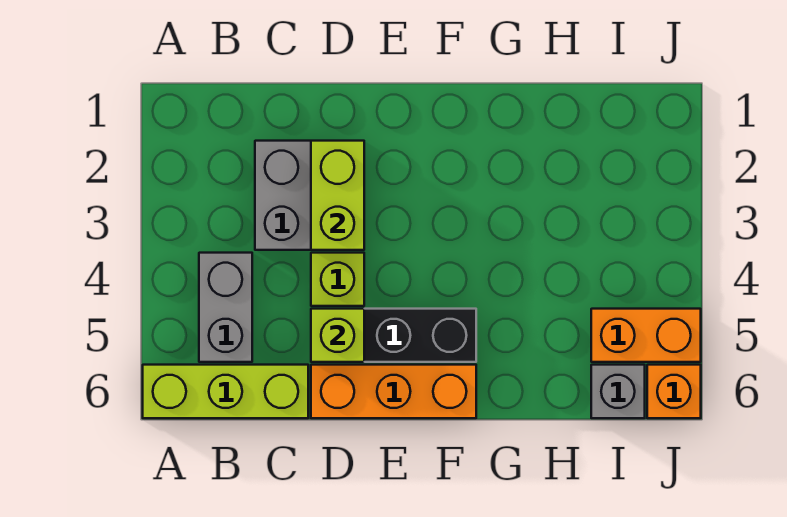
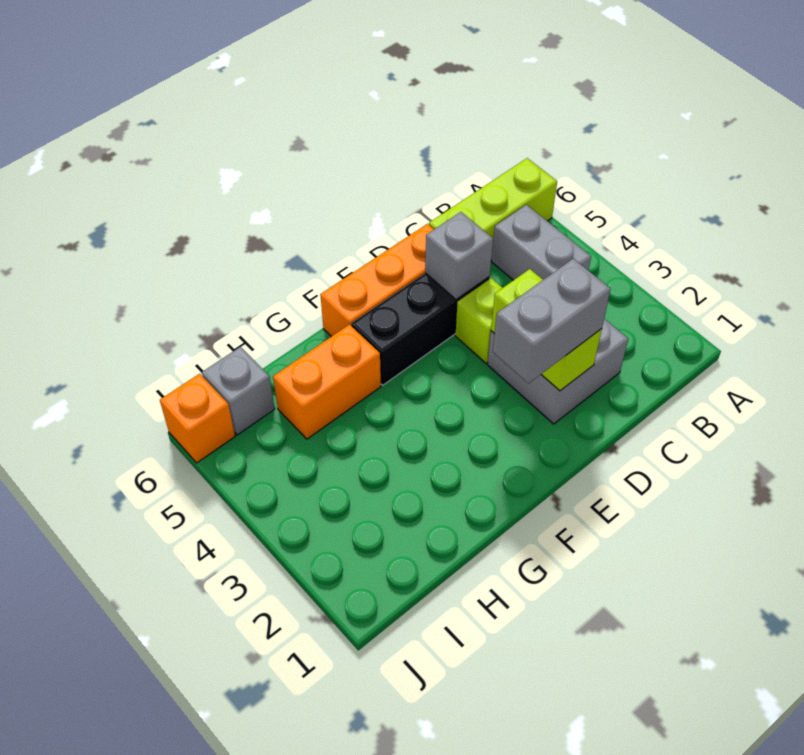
none -> grey brick D2:E2 level 3
lime brick D5 level 2 -> grey brick D5 level 2
orange brick I5:J5 level 1 -> orange brick G5:H5 level 1

